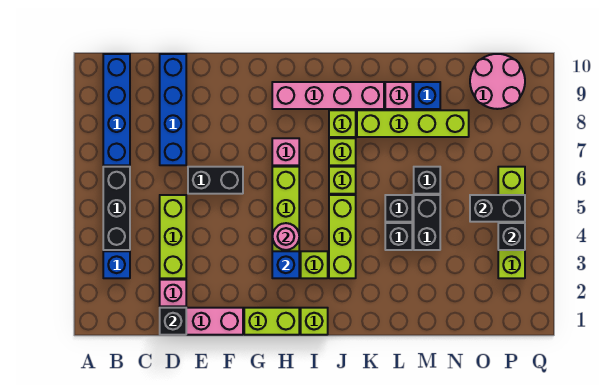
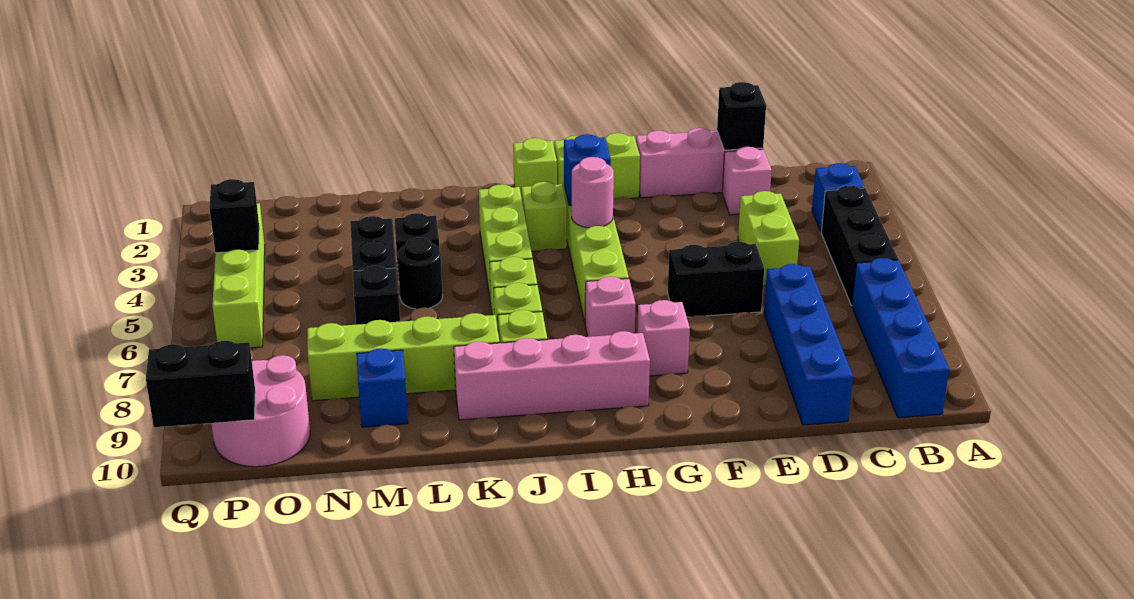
lime brick D3:D5 level 1 -> lime brick D4:D5 level 1
black brick L5 level 1 -> black round brick L5 level 1
pink brick L9 level 1 -> pink brick G8 level 1
black brick O5:P5 level 2 -> black brick P10:Q10 level 2

